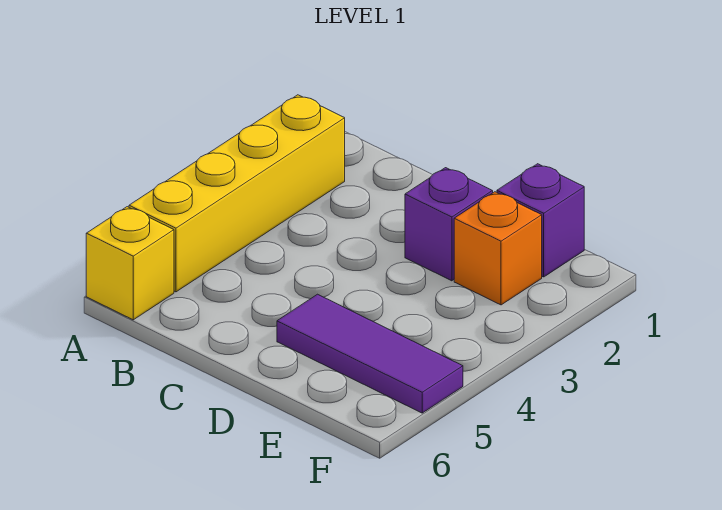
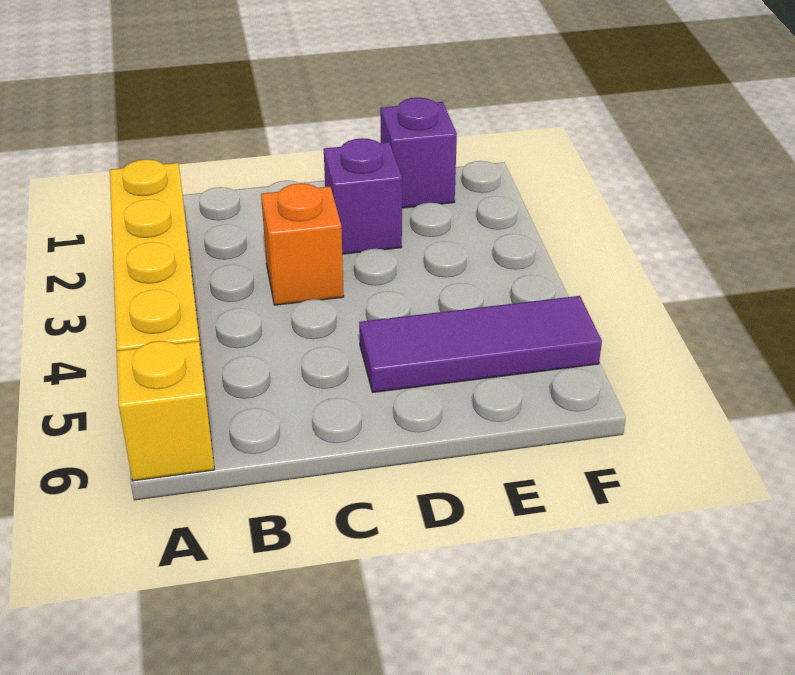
orange brick E2 level 1 -> orange brick C3 level 1

